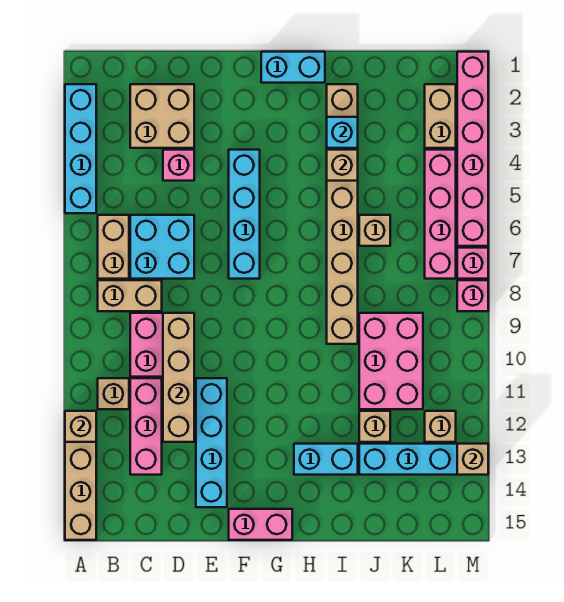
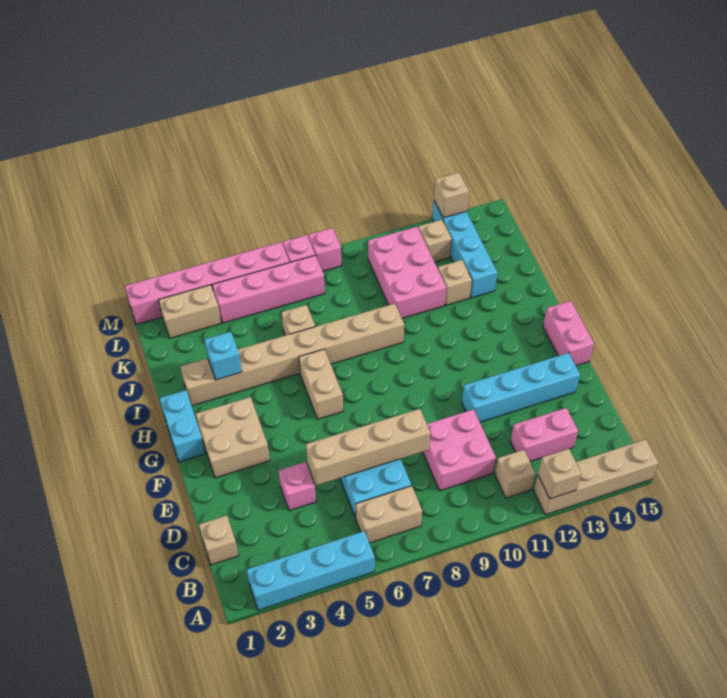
tan brick B8:C8 level 1 -> tan brick G6:H6 level 1
tan brick C2:D3 level 1 -> tan brick F2:G3 level 1
pink brick C11:C13 level 1 -> pink brick C12:C13 level 1
tan brick D9:D12 level 2 -> tan brick D5:D8 level 2
cyan brick F4:F7 level 1 -> none
cyan brick H13:I13 level 1 -> none
tan brick I4 level 2 -> tan brick C1 level 1
pink brick J9:K11 level 1 -> pink brick J10:L11 level 1

